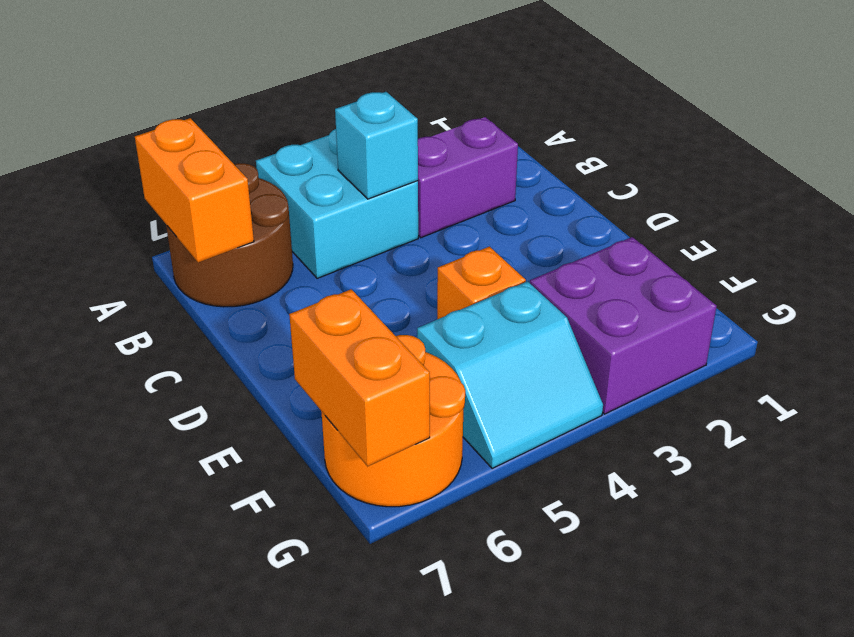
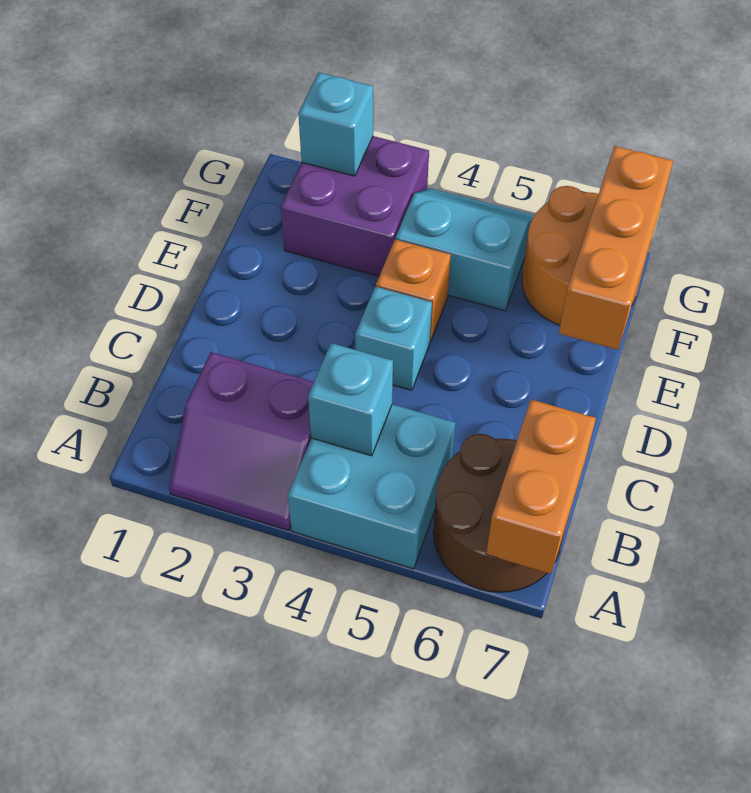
none -> cyan brick D4 level 1
orange brick F7:G7 level 2 -> orange brick E7:G7 level 2
none -> cyan brick G2 level 2

